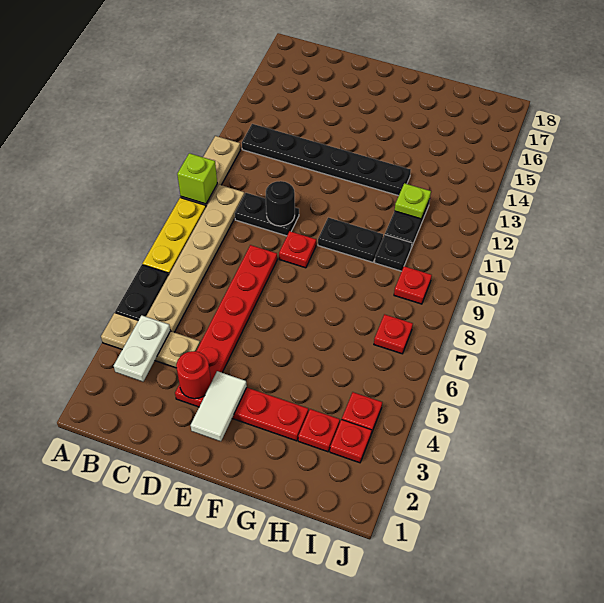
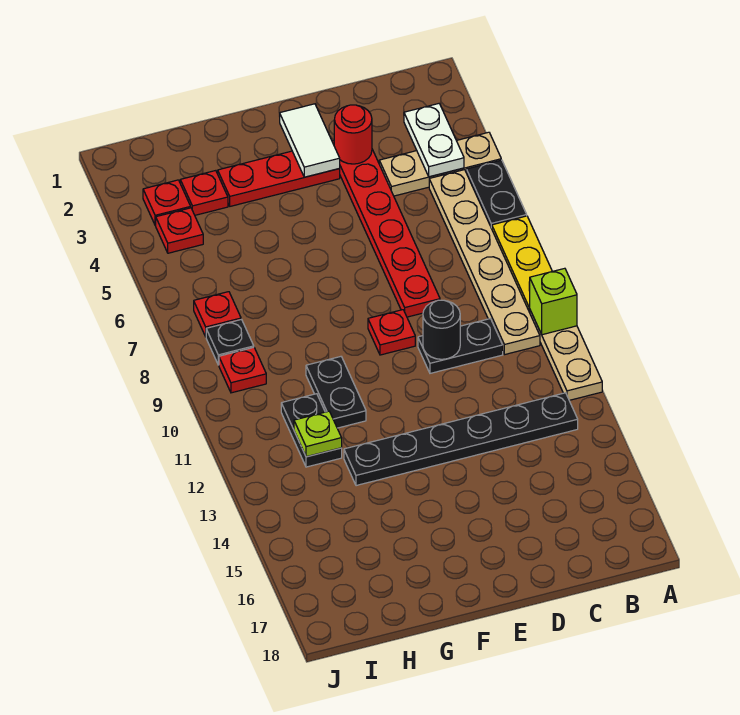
black plate F10:G10 level 1 -> black plate G10:G11 level 1
black plate H10 level 1 -> black plate I8 level 1

